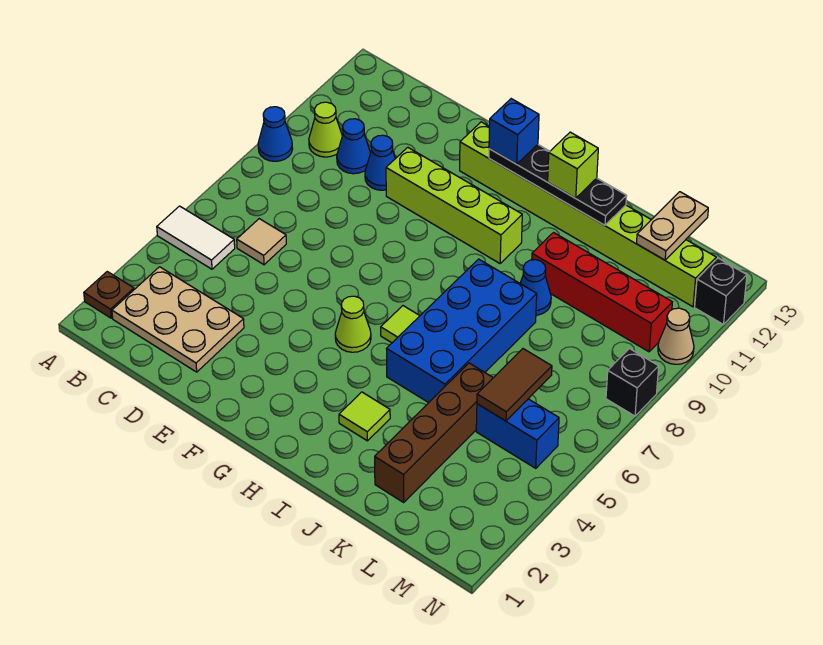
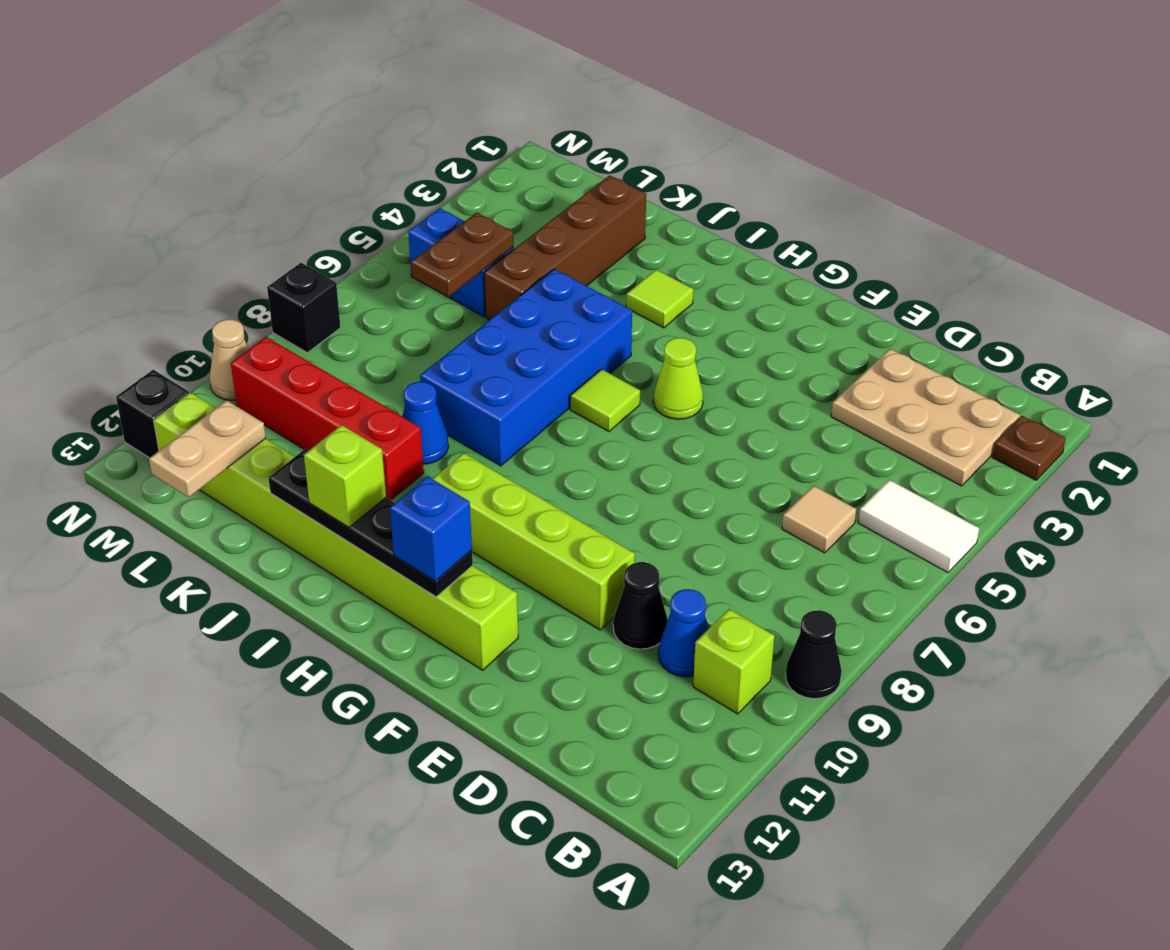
blue cone A9 level 1 -> black cone A9 level 1
lime cone B10 level 1 -> lime brick B10 level 1
blue cone D10 level 1 -> black cone D10 level 1
brown tile L5:L6 level 2 -> brown plate L5:L6 level 2

